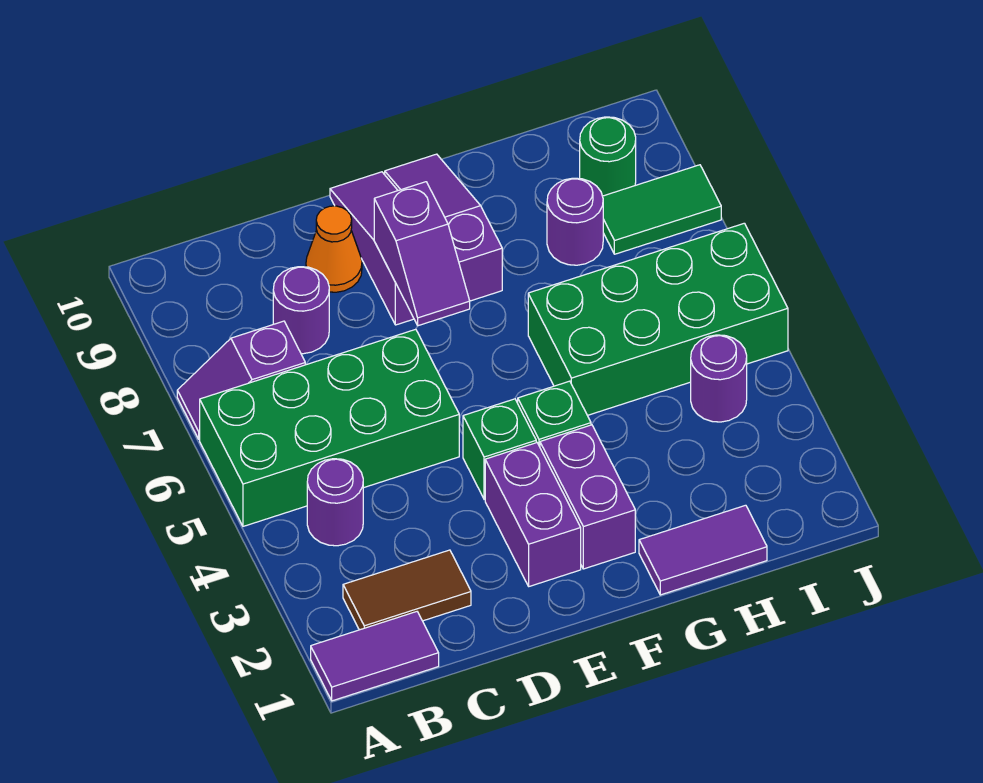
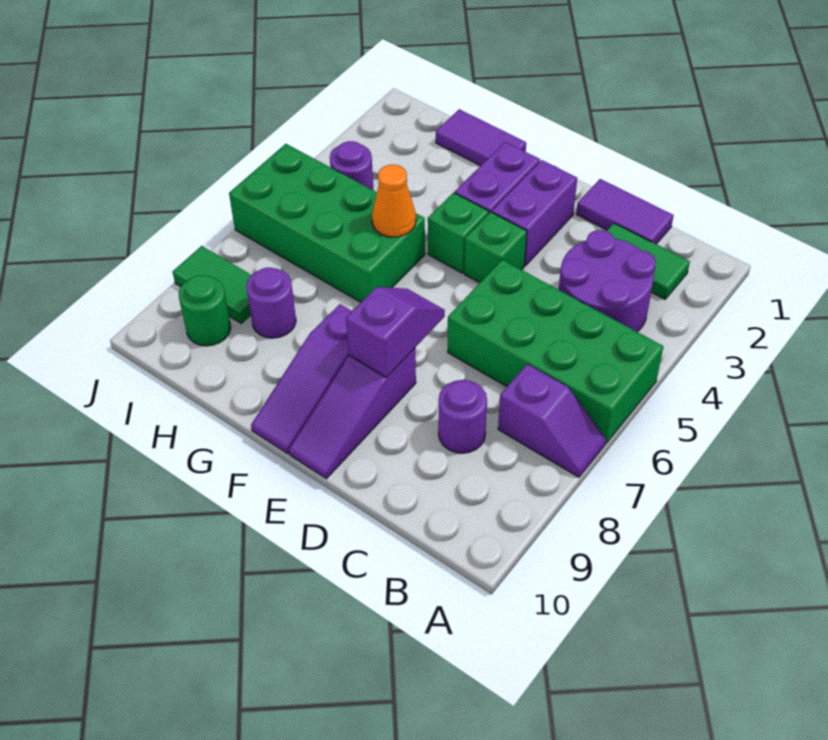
purple tile A1:B1 level 1 -> purple tile C1:D1 level 1
brown tile B2:C2 level 1 -> green tile B2:C2 level 1
purple round brick B4 level 1 -> purple round brick B3:C4 level 1
orange cone D9 level 1 -> orange cone G5 level 2

